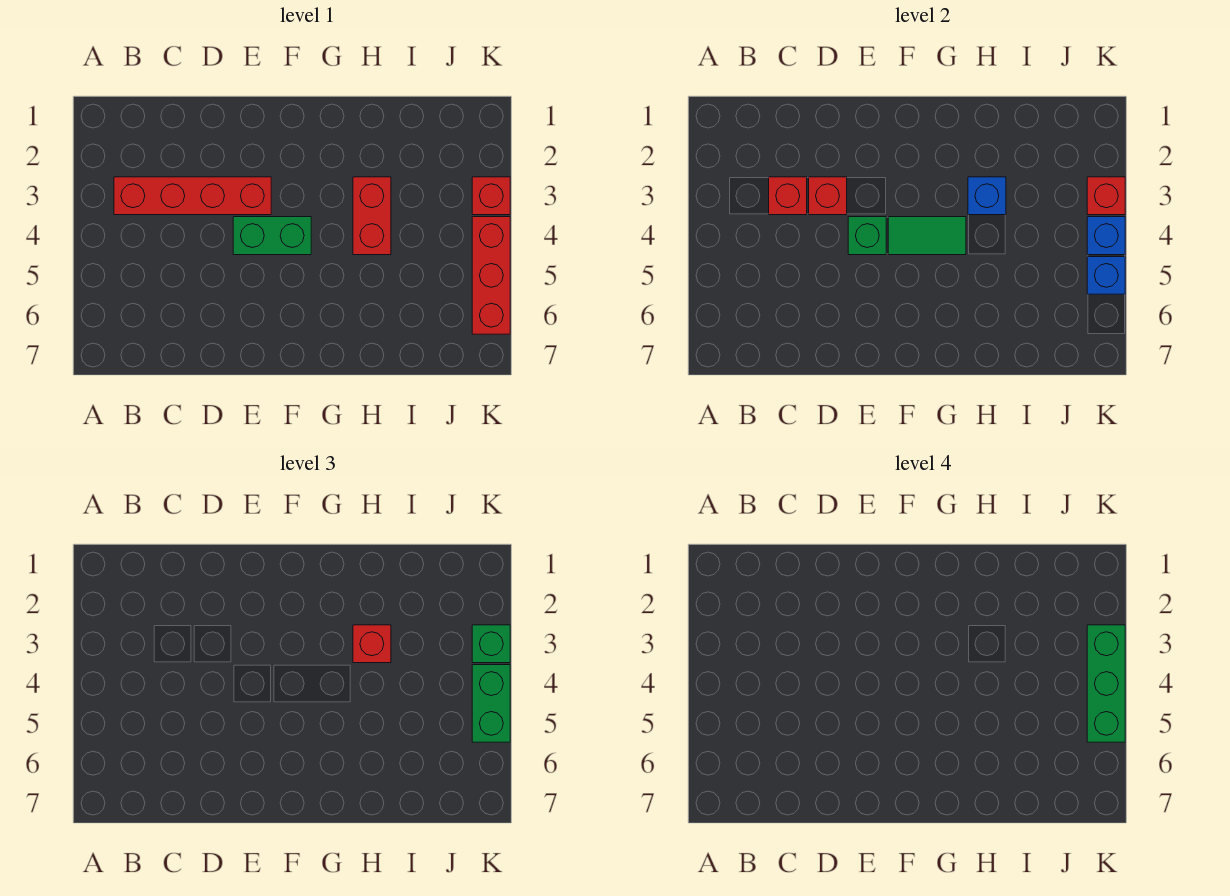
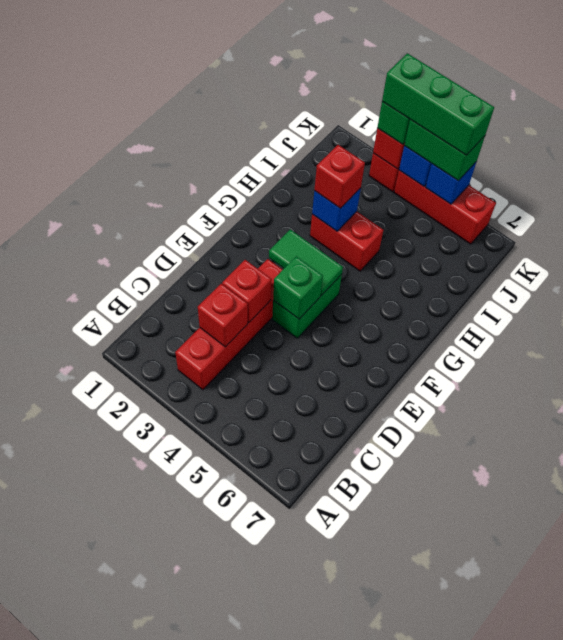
green tile F4:G4 level 2 -> green tile F3:F4 level 2

